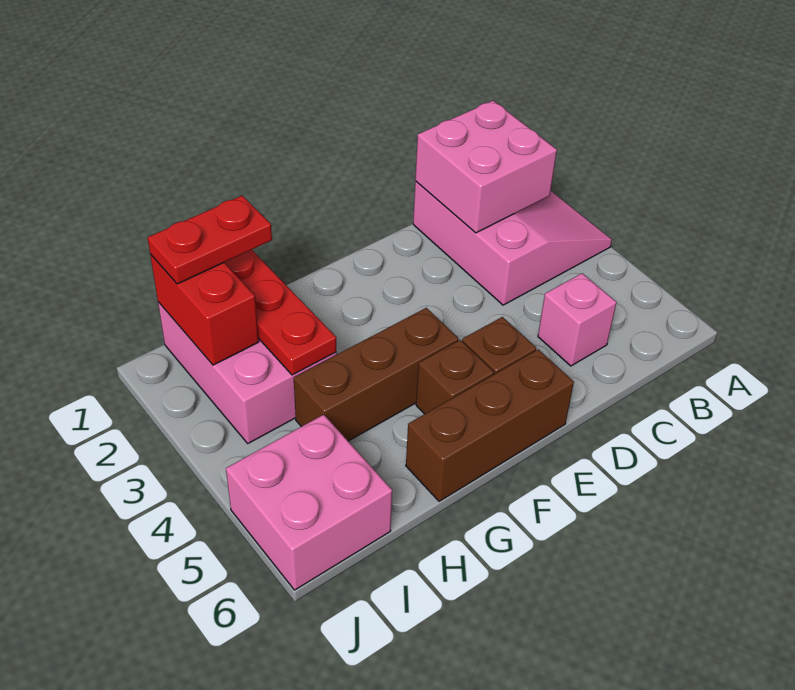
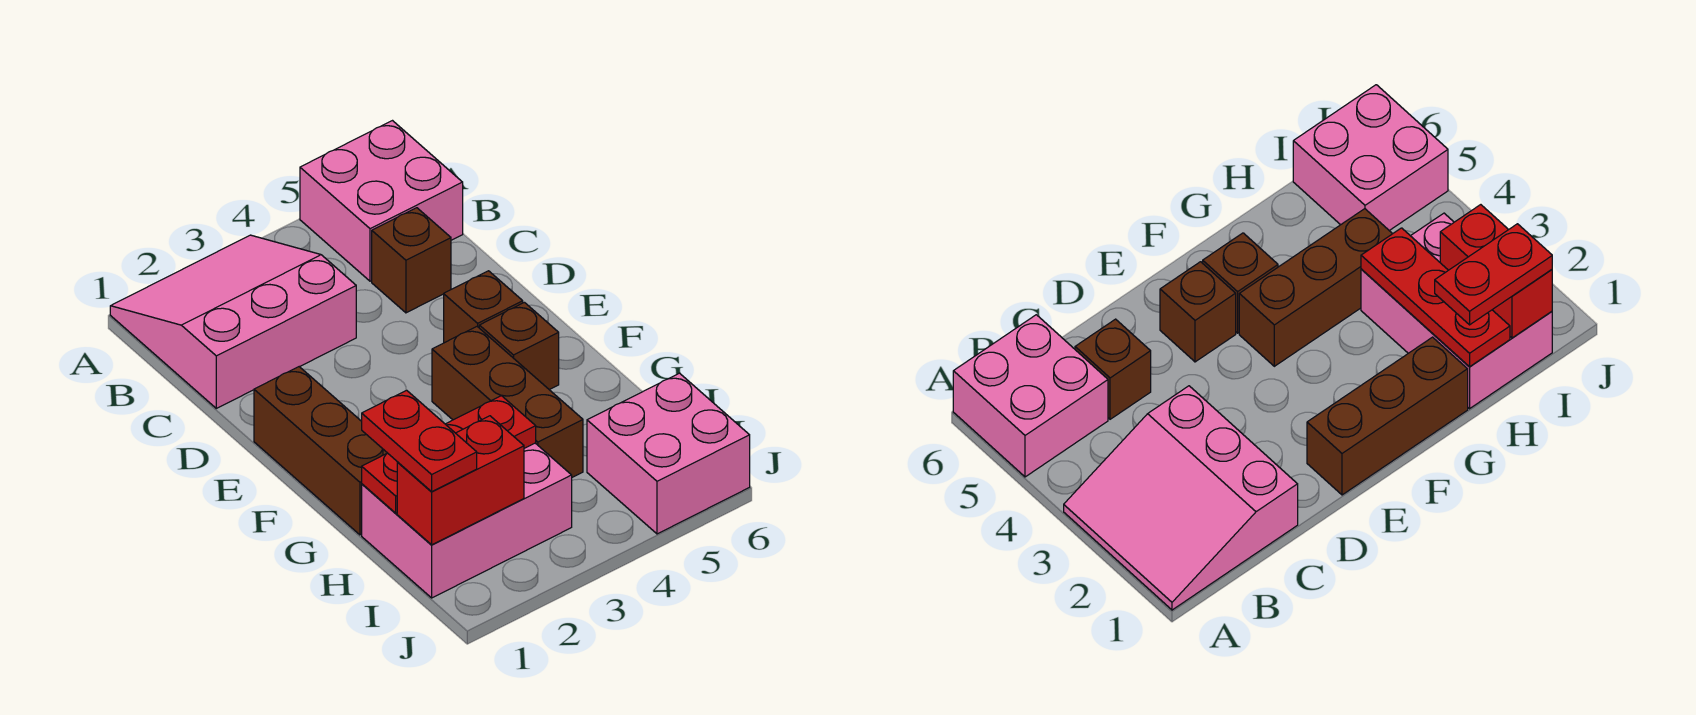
pink brick B1:C2 level 2 -> pink brick A5:B6 level 1
pink brick C5 level 1 -> brown brick C5 level 1
brown brick E6:G6 level 1 -> brown brick E1:G1 level 1

